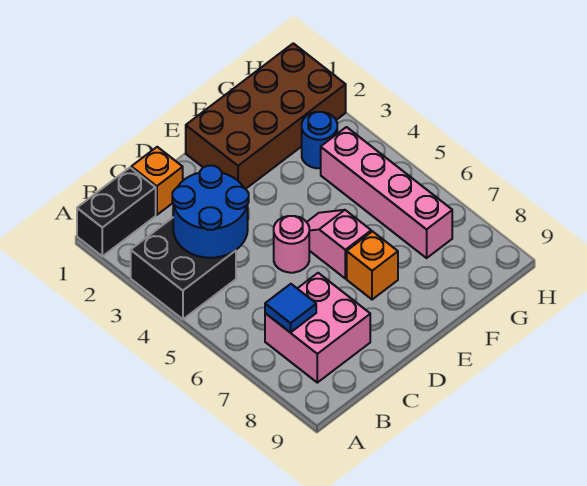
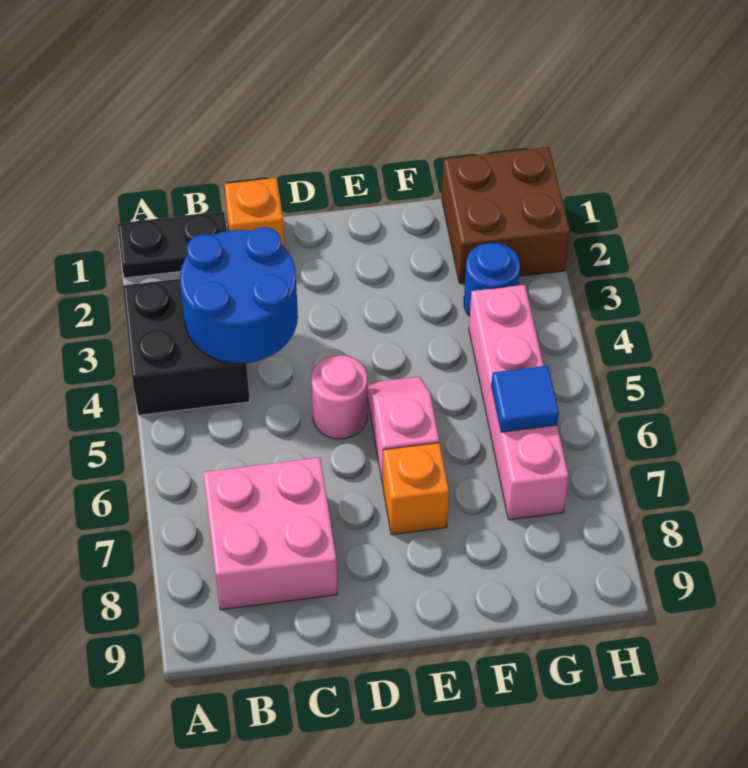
black brick A1:B1 level 1 -> black plate A1:B1 level 1
blue tile B7 level 2 -> blue tile G6 level 2
brown brick E1:H2 level 1 -> brown brick G1:H2 level 1

